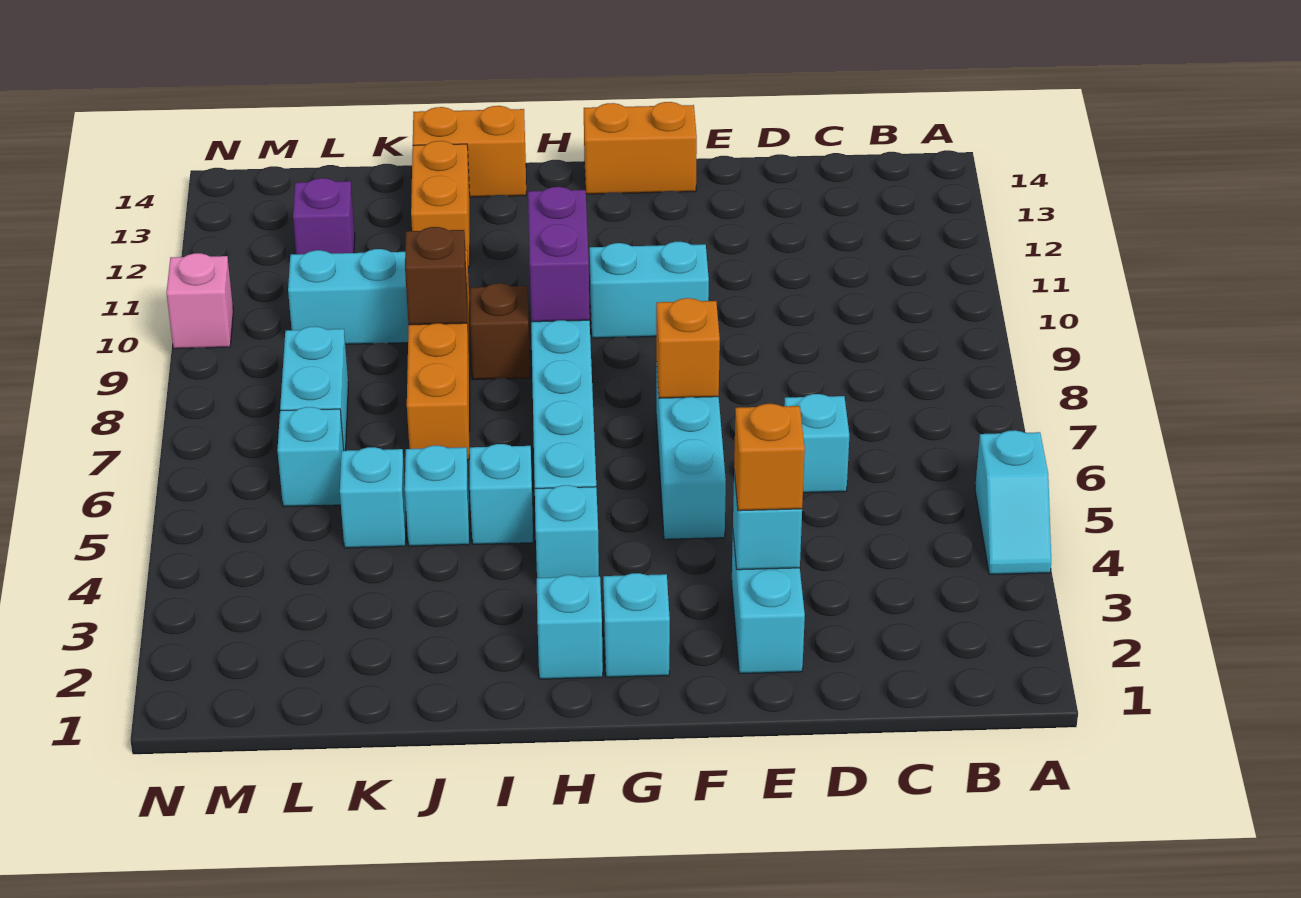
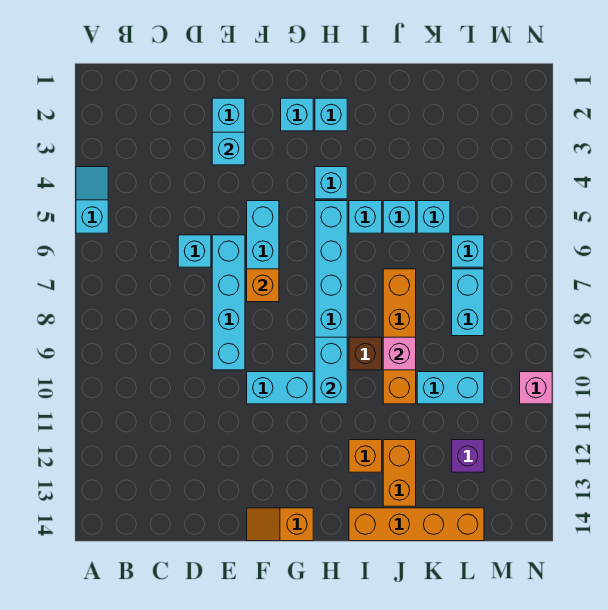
orange brick E3 level 3 -> orange brick I12 level 1
none -> cyan brick E6:E9 level 1
orange brick F14:G14 level 1 -> orange slope F14:G14 level 1 top G
purple brick H9:H10 level 2 -> cyan brick H9:H10 level 2
orange brick I14:J14 level 1 -> orange brick I14:L14 level 1
brown brick J9 level 2 -> pink brick J9 level 2

